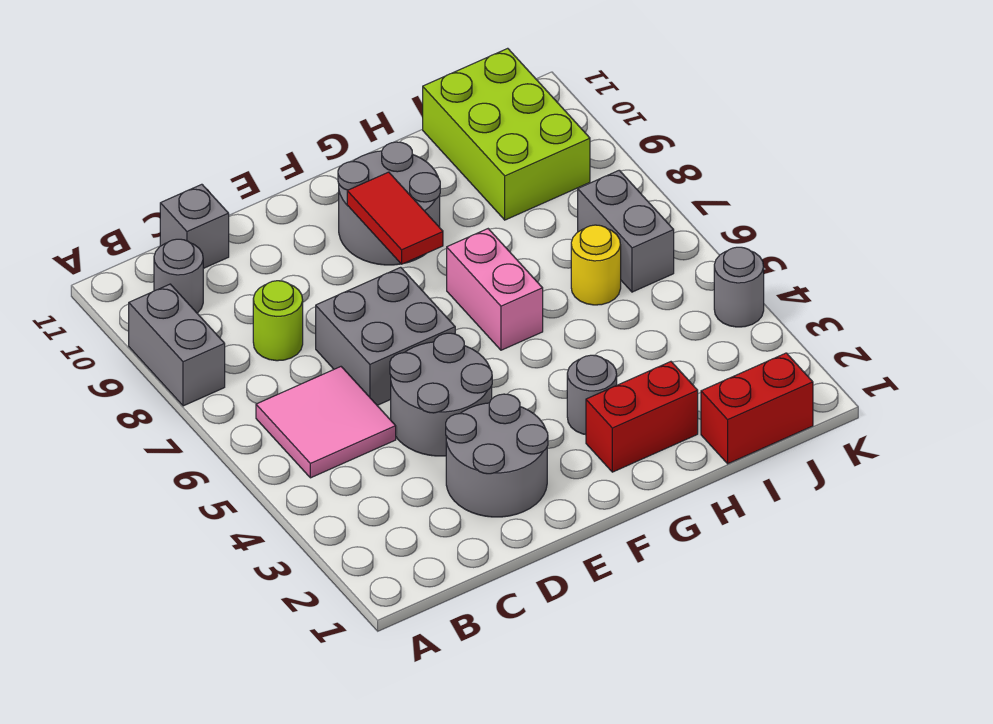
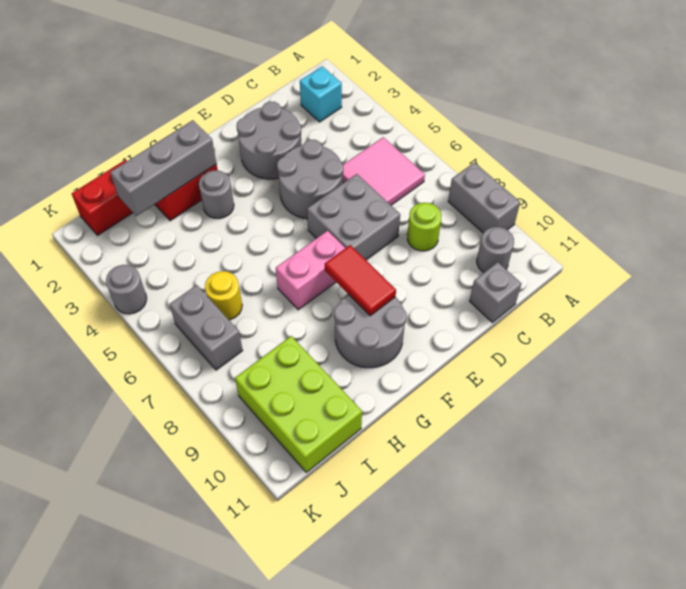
none -> cyan brick B2 level 1
none -> grey brick G2:I2 level 2
pink brick G6:G7 level 1 -> pink brick F7:G7 level 1

